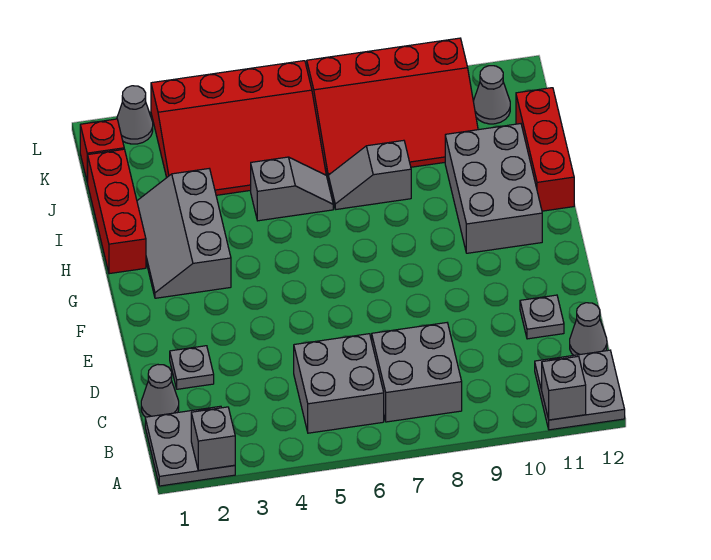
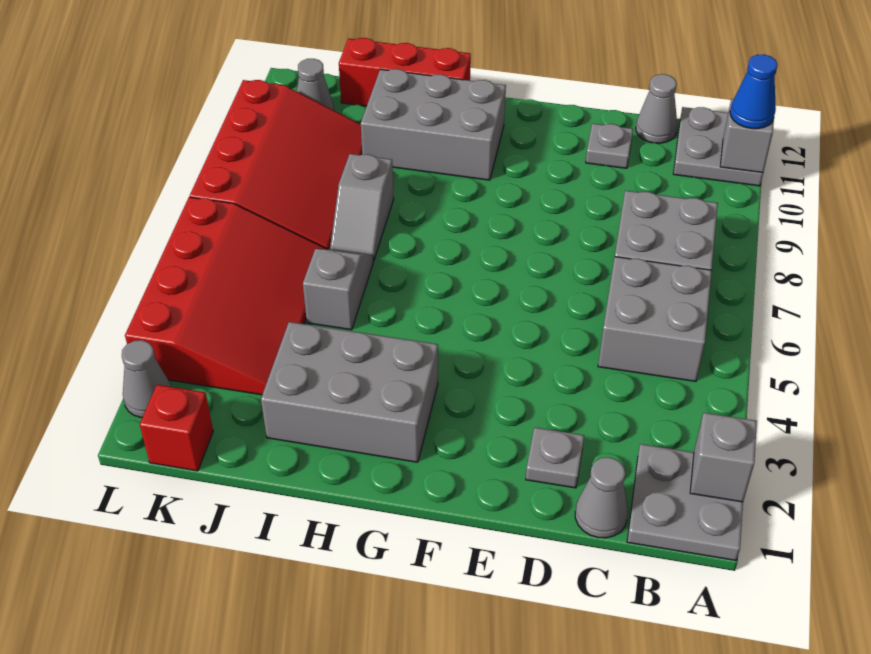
none -> blue cone A11 level 3
grey slope G2:I3 level 1 top 3 -> grey brick G2:I3 level 1
red brick H1:J1 level 1 -> none

